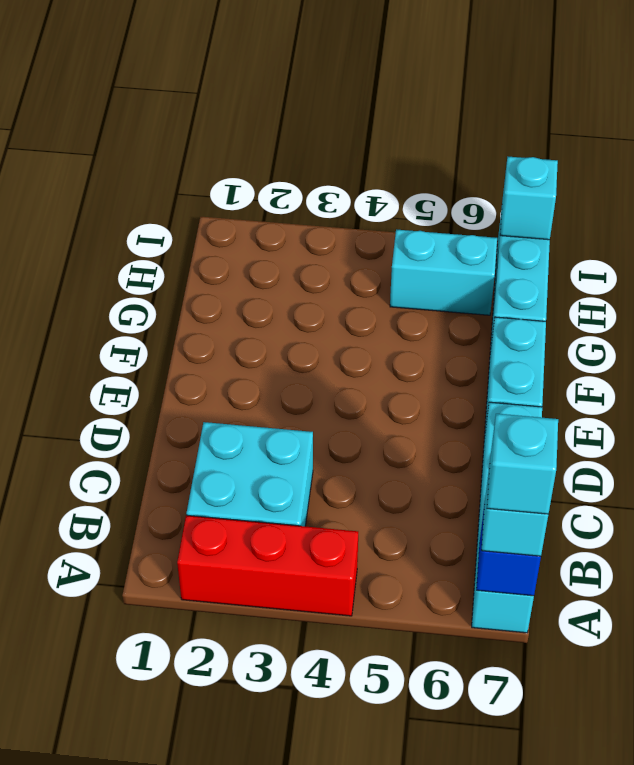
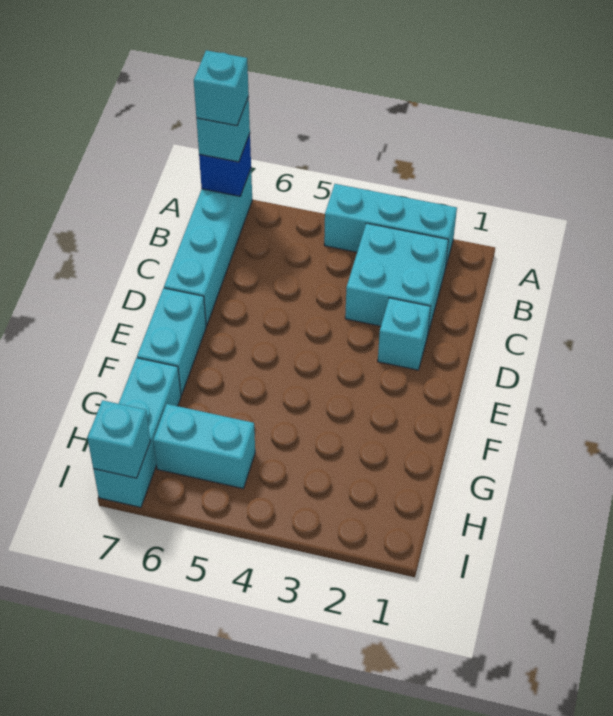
red brick A2:A4 level 1 -> cyan brick A2:A4 level 1
none -> cyan brick D2 level 1

